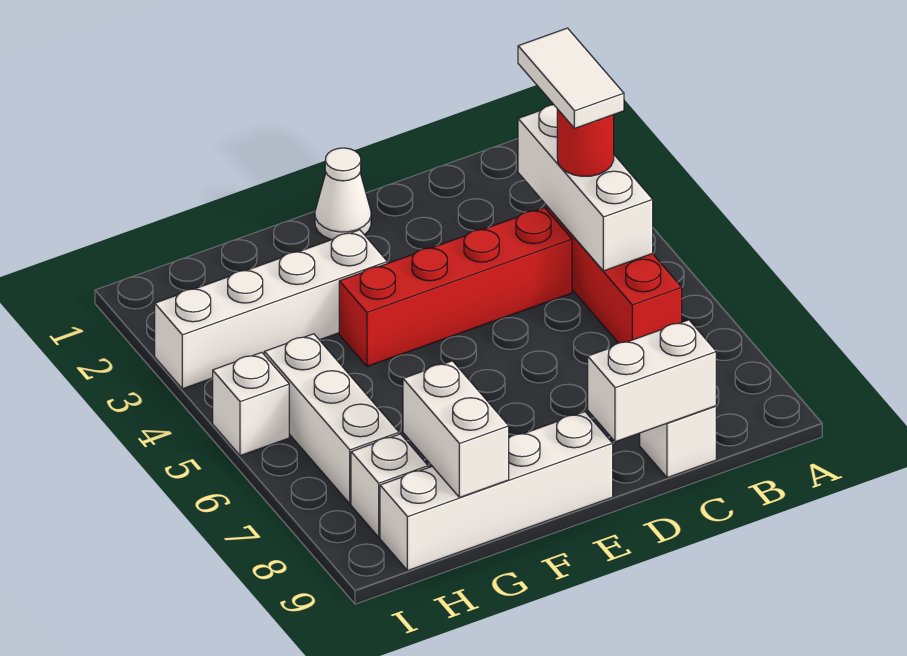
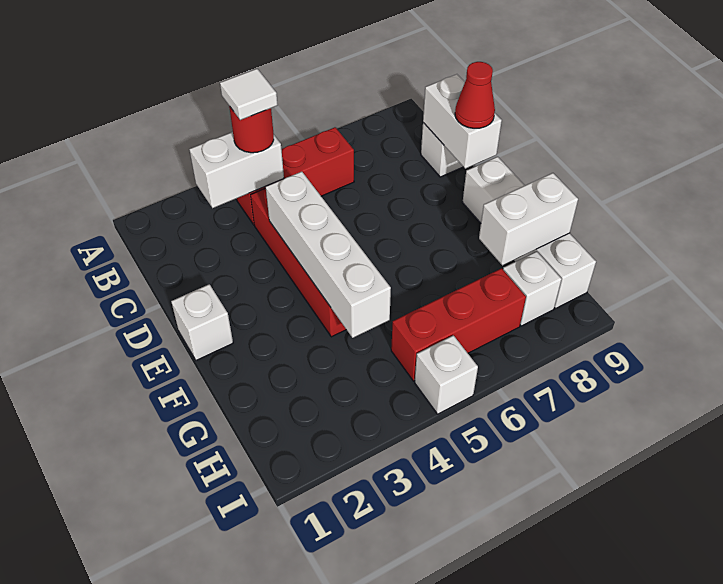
white brick B3:B5 level 2 -> white brick B3:B4 level 2
white tile B3:B4 level 4 -> white tile B4 level 4
none -> red cone D9 level 3
white cone E1 level 1 -> white brick E1 level 1
white brick F3:I3 level 1 -> white brick D4:G4 level 2
white brick H5:H7 level 1 -> red brick H5:H7 level 1

